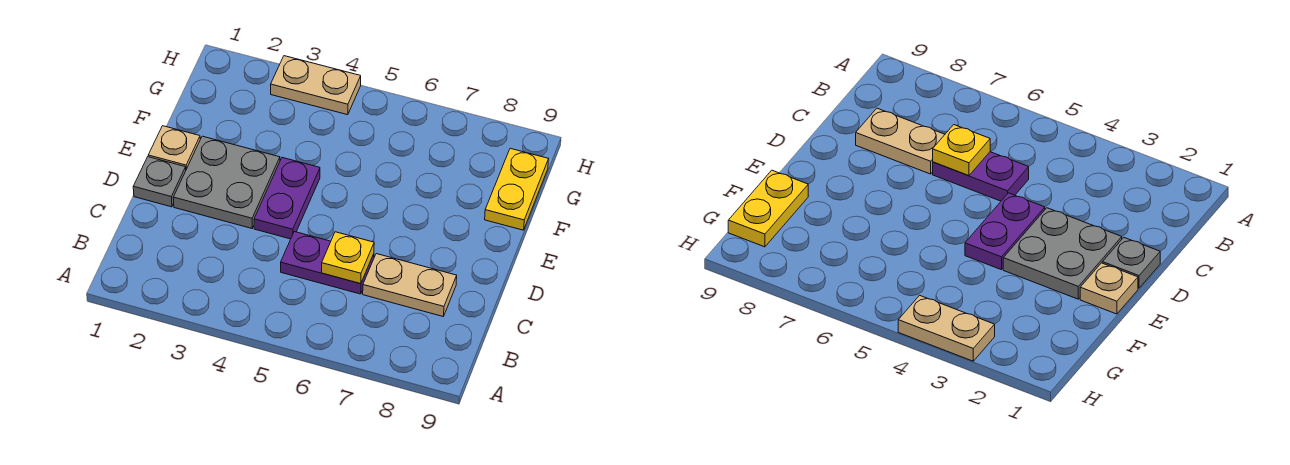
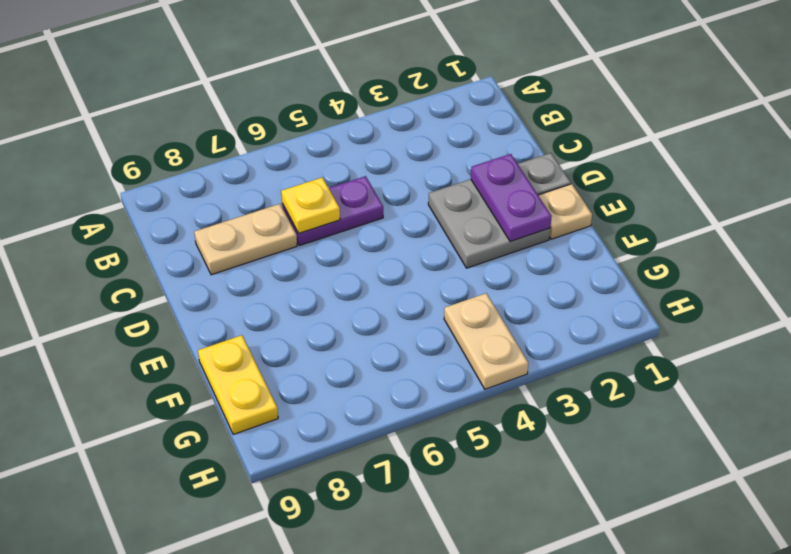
purple plate D4:E4 level 1 -> purple plate D2:E2 level 2
tan plate H3:H4 level 1 -> tan plate G4:H4 level 1

